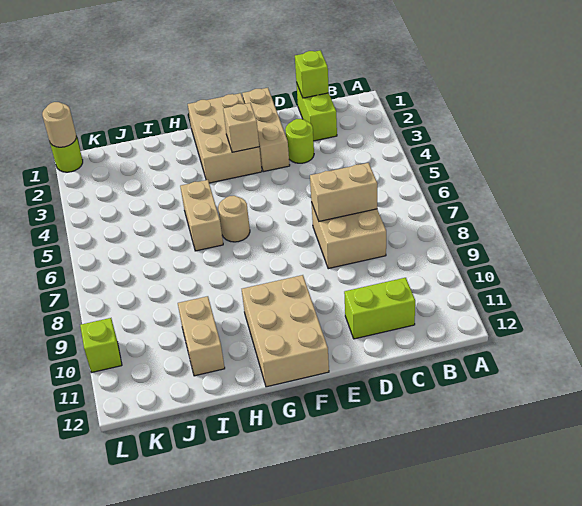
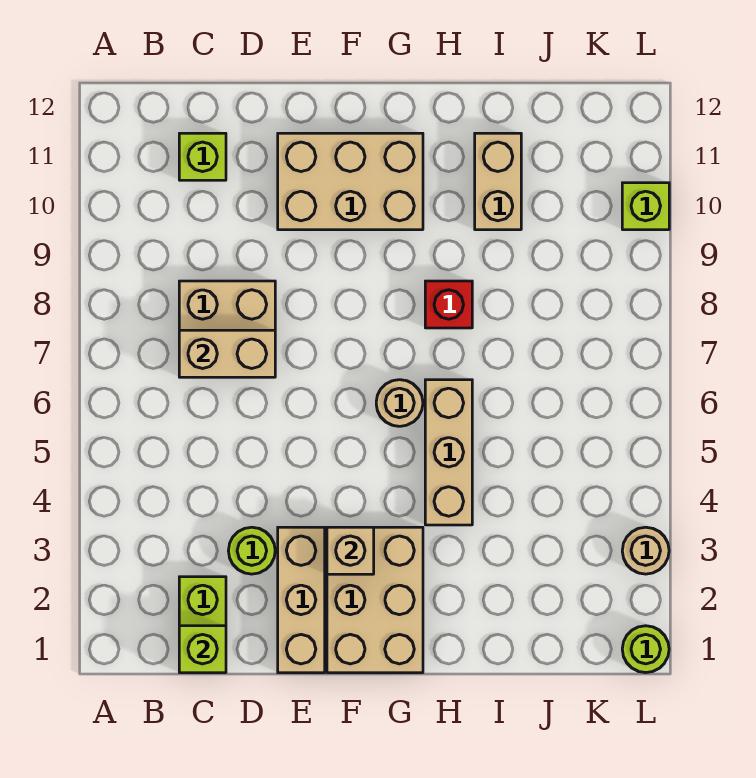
lime brick C11:D11 level 1 -> lime brick C11 level 1
tan brick F10:G12 level 1 -> tan brick E10:G11 level 1
tan brick H5:H6 level 1 -> tan brick H4:H6 level 1
none -> red brick H8 level 1
tan round brick L1 level 2 -> tan round brick L3 level 1

